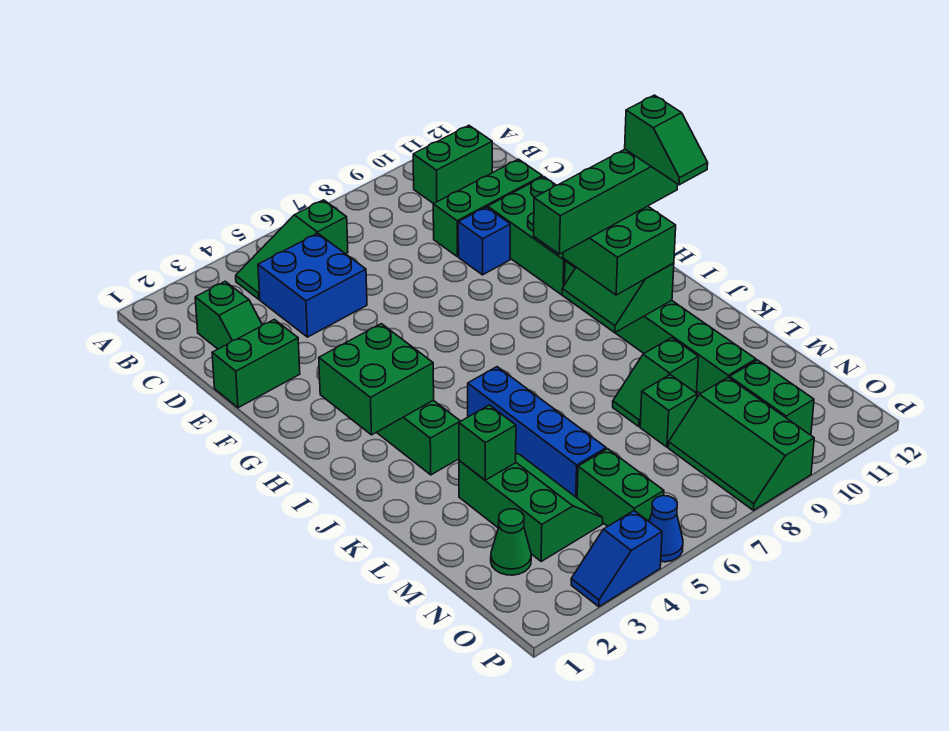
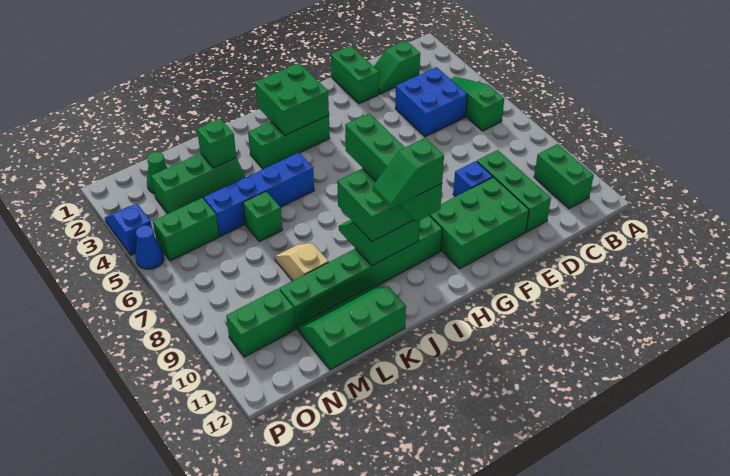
green slope L8:L9 level 1 top 9 -> tan slope L8:L9 level 1 top 9
green brick M8 level 1 -> green brick L6 level 1
green slope N8:P9 level 1 top 9 -> green slope K11:M12 level 1 top 12

